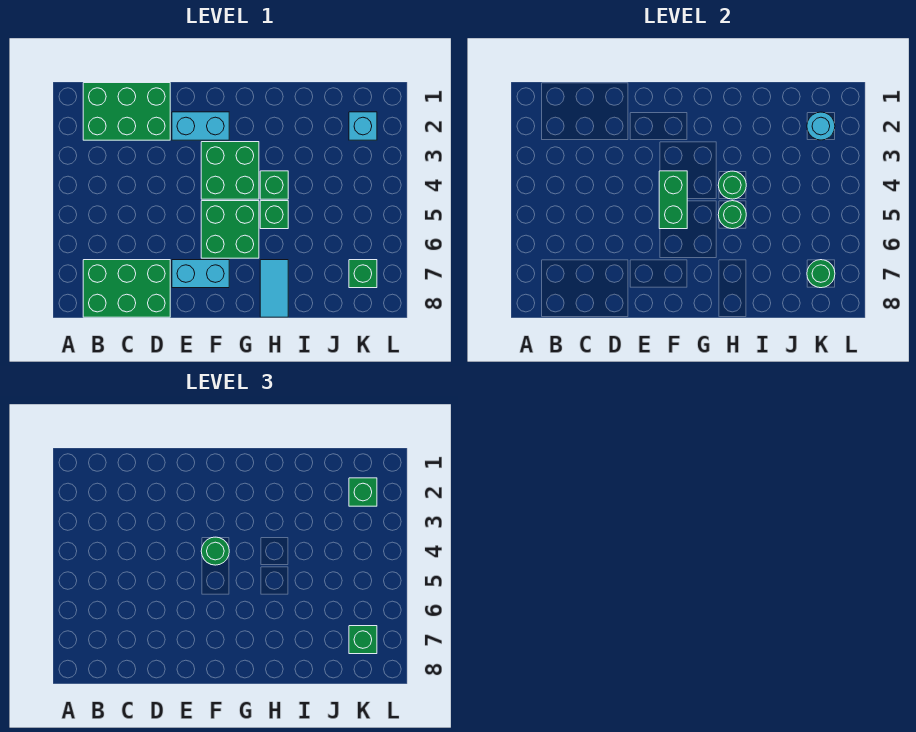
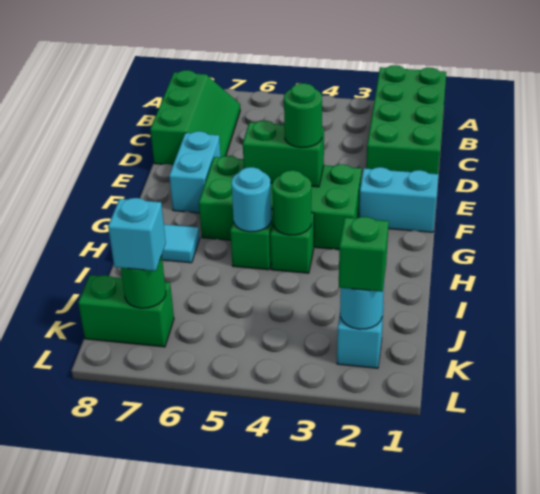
green brick B1:D2 level 1 -> green brick A1:D2 level 1
green brick B7:D8 level 1 -> green slope B7:D8 level 1 top 8
cyan brick E2:F2 level 1 -> cyan brick F1:F2 level 1
green round brick H5 level 2 -> cyan round brick H5 level 2
green brick K7 level 1 -> green brick K7:K8 level 1
green brick K7 level 3 -> cyan brick K7 level 3

